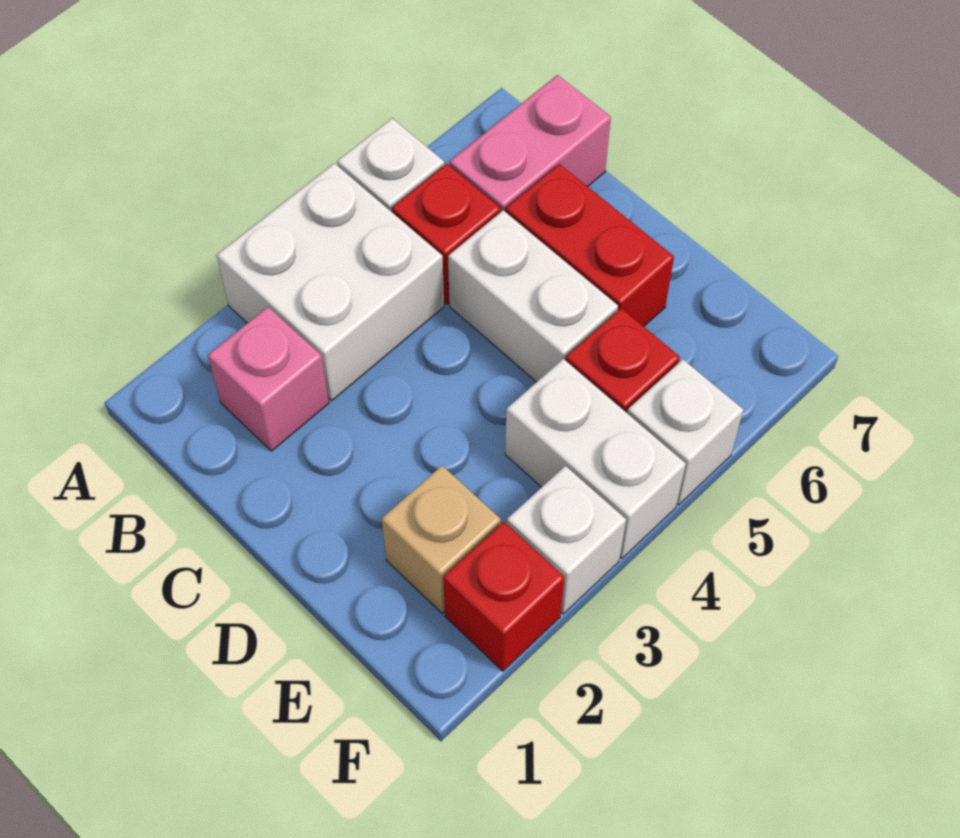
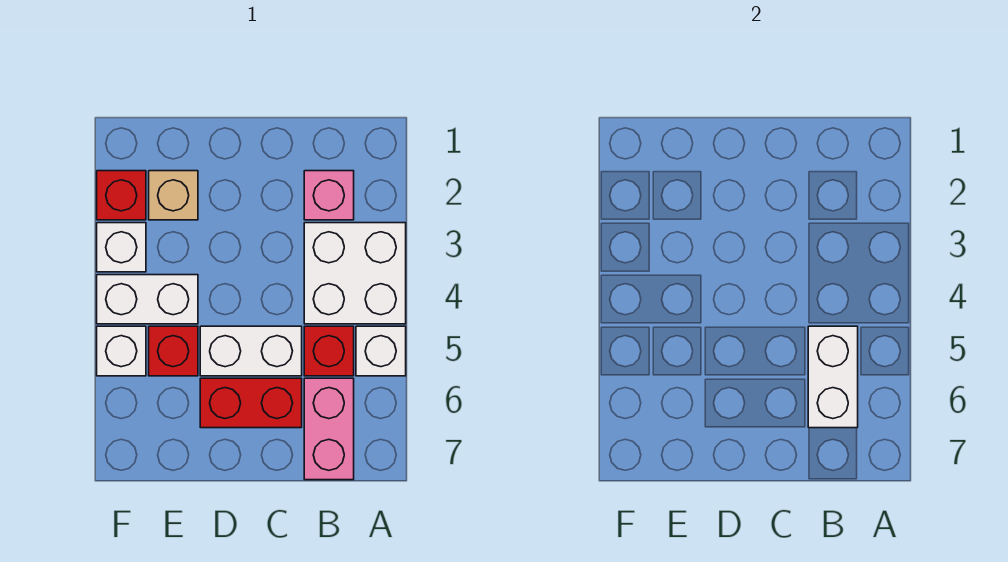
none -> white brick B5:B6 level 2

